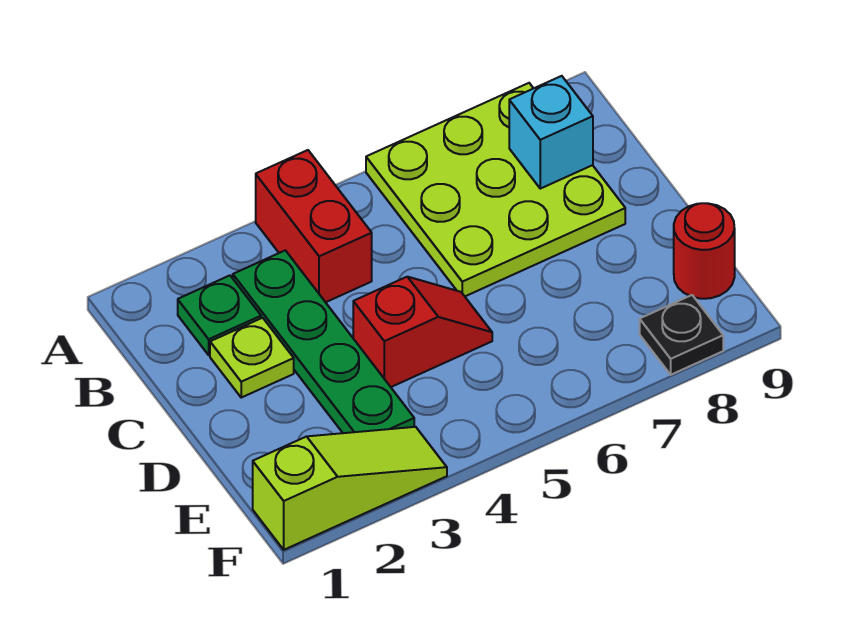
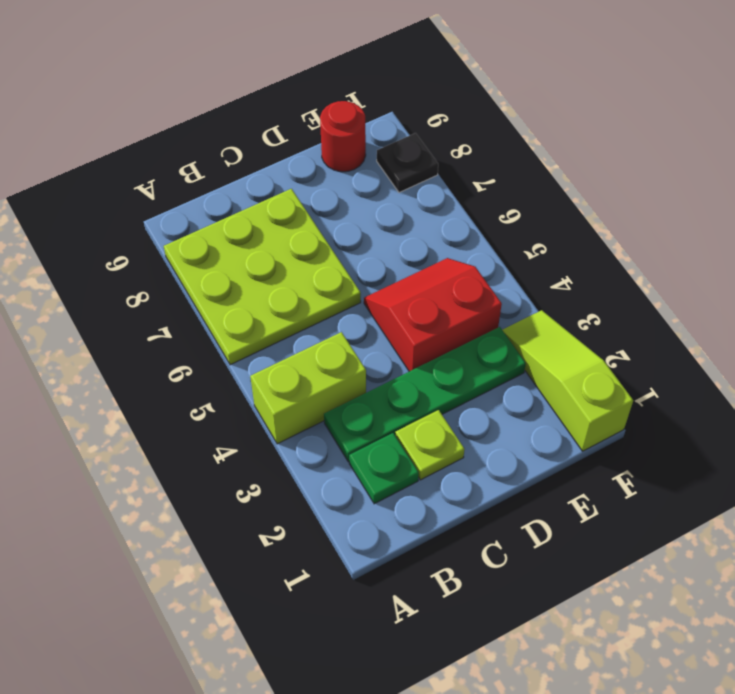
red brick A4:B4 level 1 -> lime brick A4:B4 level 1
cyan brick B8 level 2 -> none
red slope D4:D5 level 1 top 4 -> red slope D4:E5 level 1 top 4

